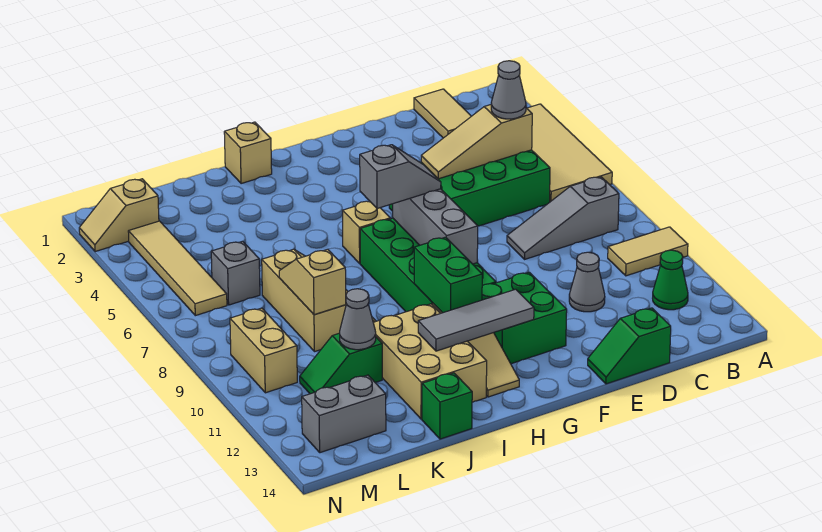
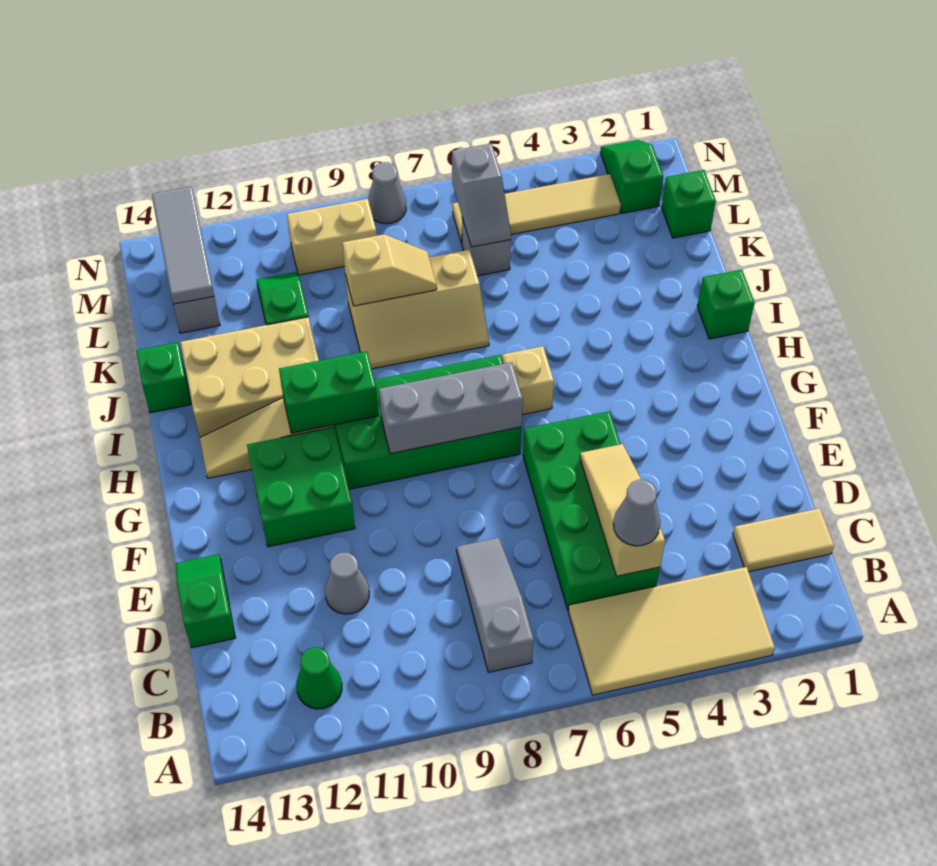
tan tile A10:B10 level 1 -> none
grey slope G7:H7 level 3 top H -> grey slope L6:M6 level 2 top M
grey tile G12:I12 level 2 -> grey tile L13:N13 level 2
tan brick I1 level 1 -> green brick I1 level 1
grey cone K11 level 2 -> grey cone N8 level 1
none -> green brick L1 level 1
tan slope M2:N2 level 1 top M -> green slope M2:N2 level 1 top M

